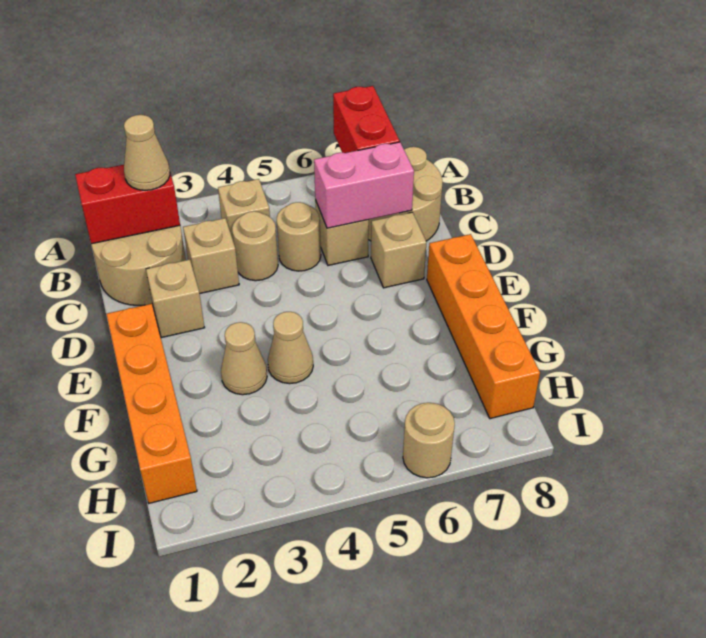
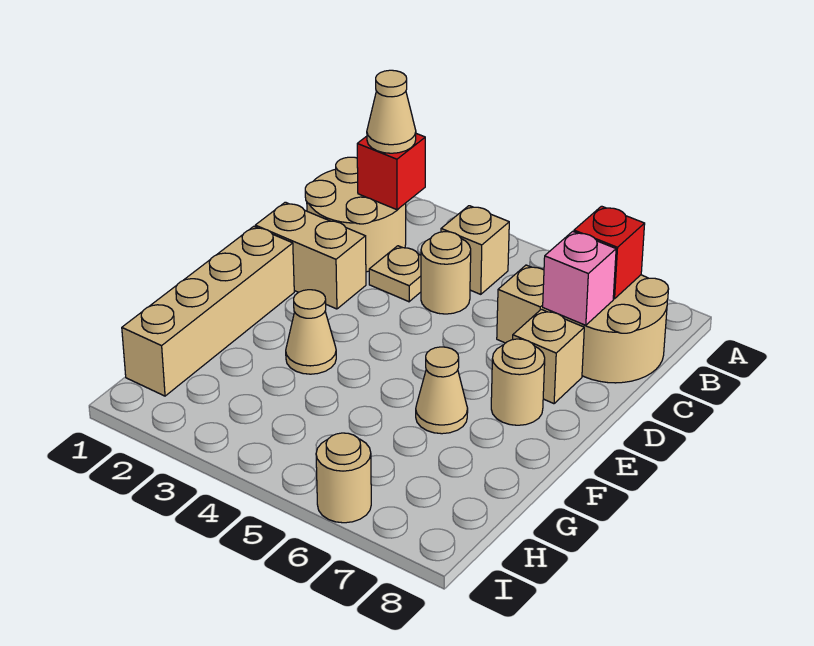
red brick A7:B7 level 2 -> red brick B7 level 2
red brick B1:B2 level 2 -> red brick B2 level 2
tan brick C3 level 1 -> tan plate C3 level 1
tan round brick C5 level 1 -> tan round brick E7 level 1
pink brick C6:C7 level 2 -> pink brick C7 level 2
tan brick D2 level 1 -> tan brick D1:D2 level 1
orange brick E1:H1 level 1 -> tan brick E1:H1 level 1
orange brick E8:H8 level 1 -> none
tan cone F4 level 1 -> tan cone F6 level 1

